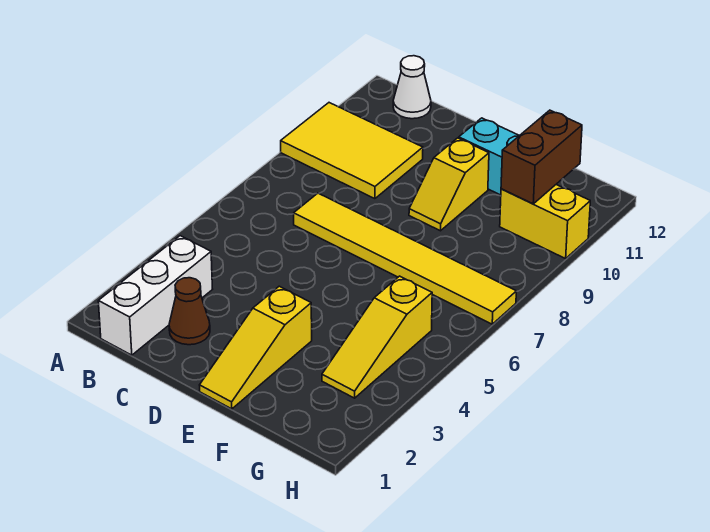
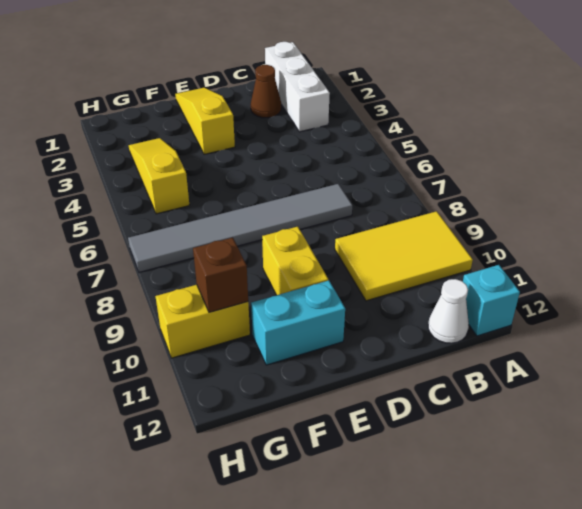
none -> cyan brick A12 level 1
yellow tile C7:H7 level 1 -> grey tile C7:H7 level 1
yellow slope E9:E10 level 1 top 10 -> yellow brick E9:E10 level 1
brown brick G10:G11 level 2 -> brown brick G10 level 2

